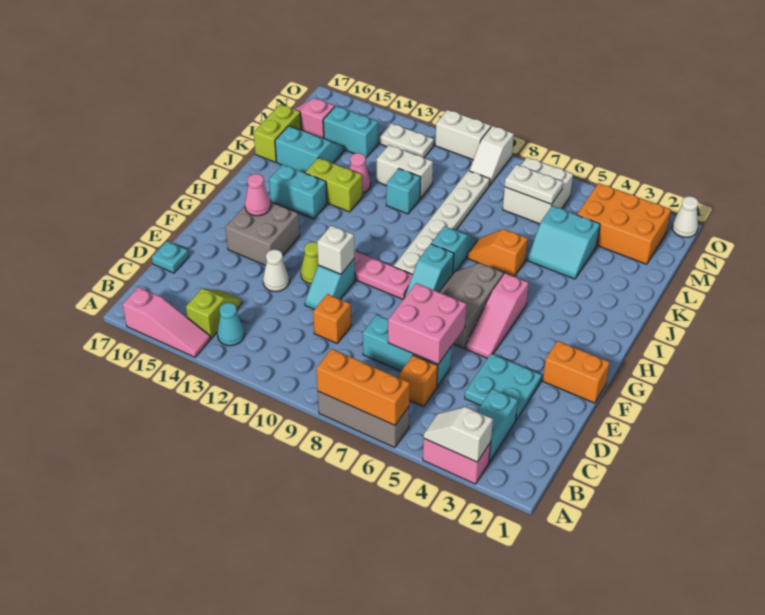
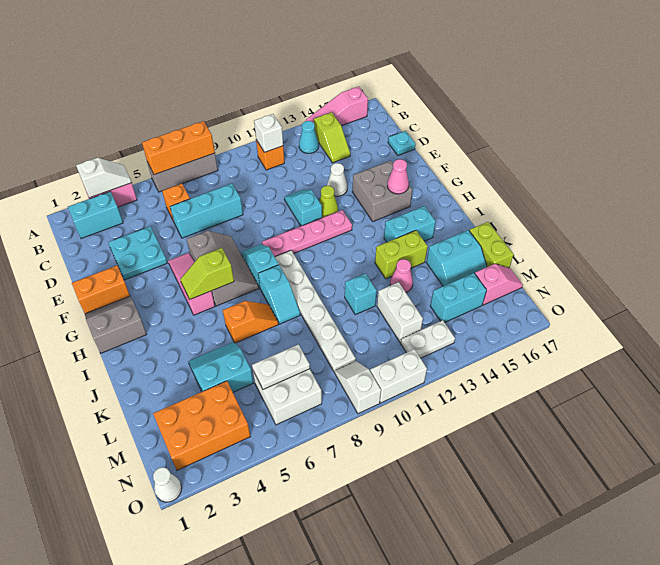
cyan brick B3:C3 level 1 -> cyan brick B2:B3 level 1
pink brick D6:E7 level 2 -> none
orange brick D10 level 1 -> orange brick B11 level 1
white brick F11 level 2 -> white brick B11 level 2
none -> grey slope G1:H2 level 1 top H
none -> lime slope H5:H6 level 2 top 6
white brick L11:L12 level 1 -> white brick L12:M12 level 1

